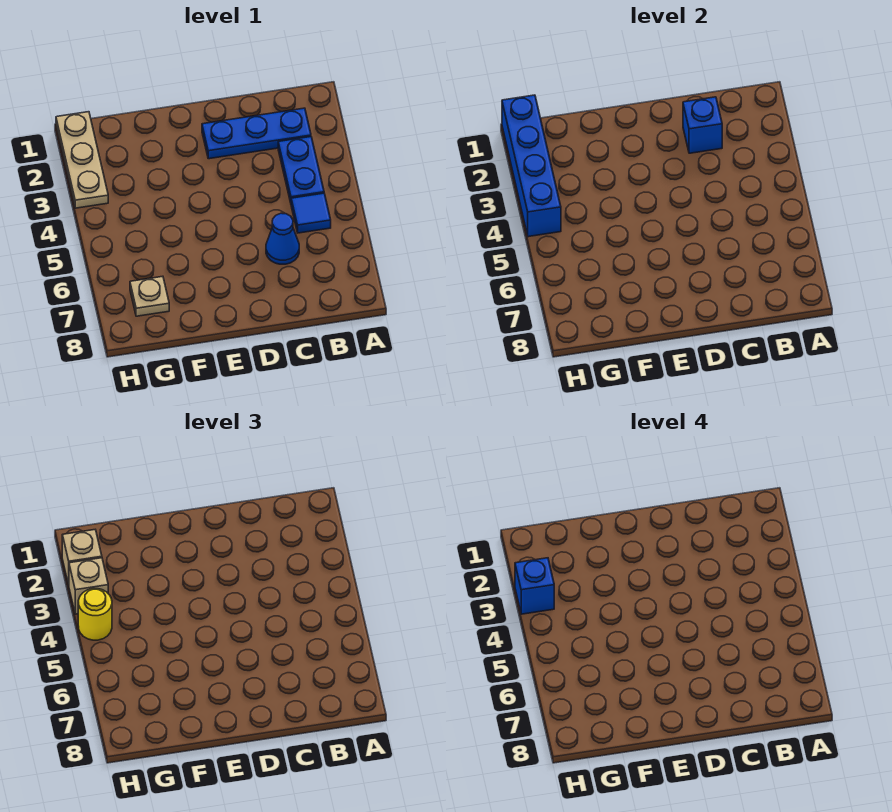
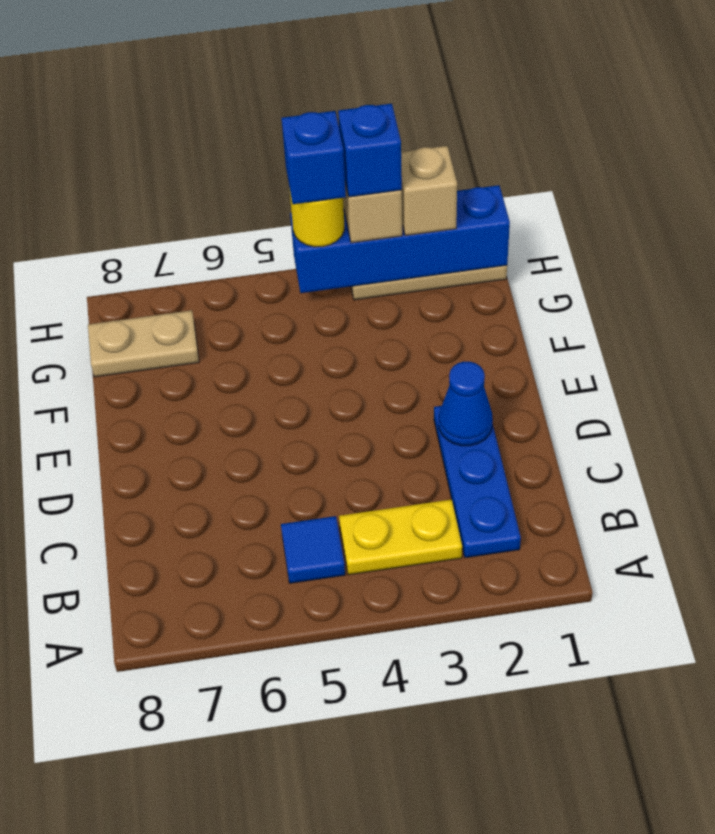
blue plate B3:B4 level 1 -> yellow plate B3:B4 level 1
blue brick C2 level 2 -> blue brick H4 level 4
blue cone C6 level 1 -> blue cone D2 level 2
tan plate G7 level 1 -> tan plate G7:G8 level 1

